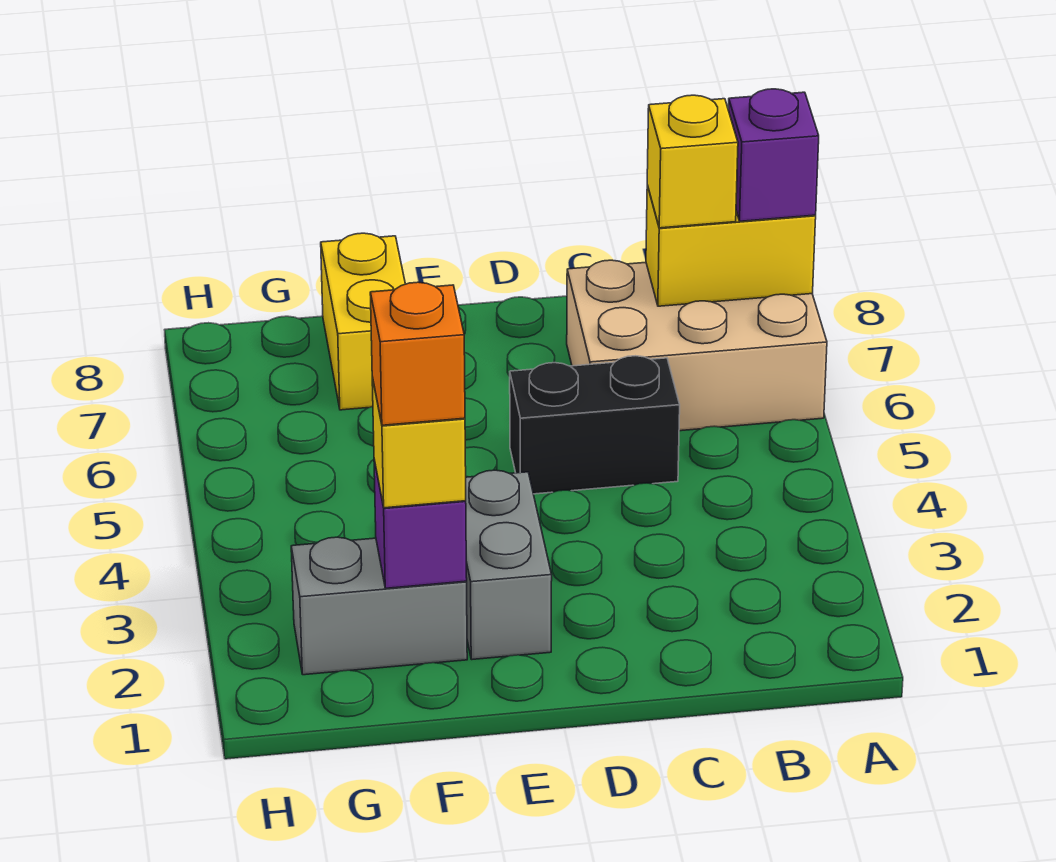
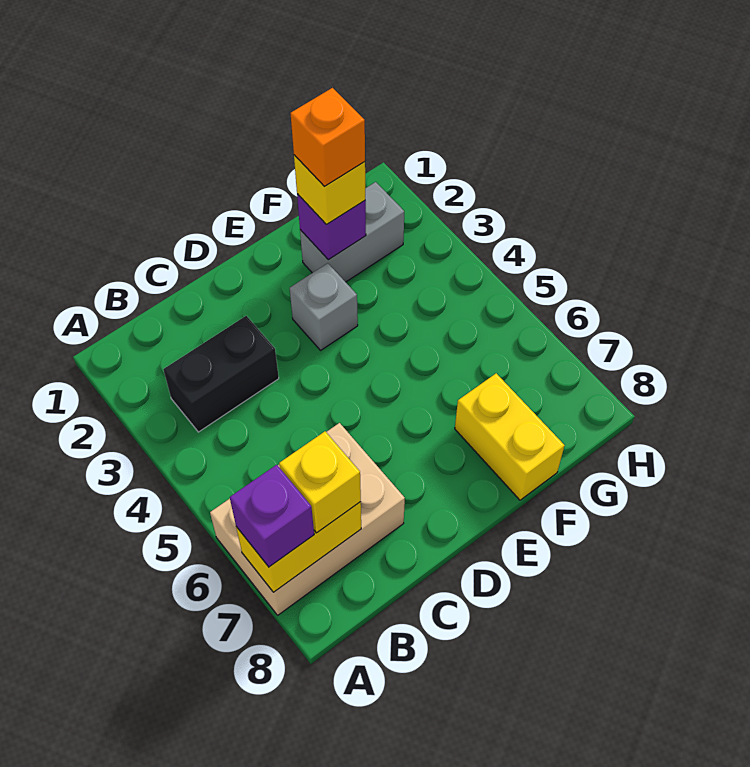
black brick C5:D5 level 1 -> black brick B3:C3 level 1
grey brick E2:E3 level 1 -> grey brick E3 level 1

